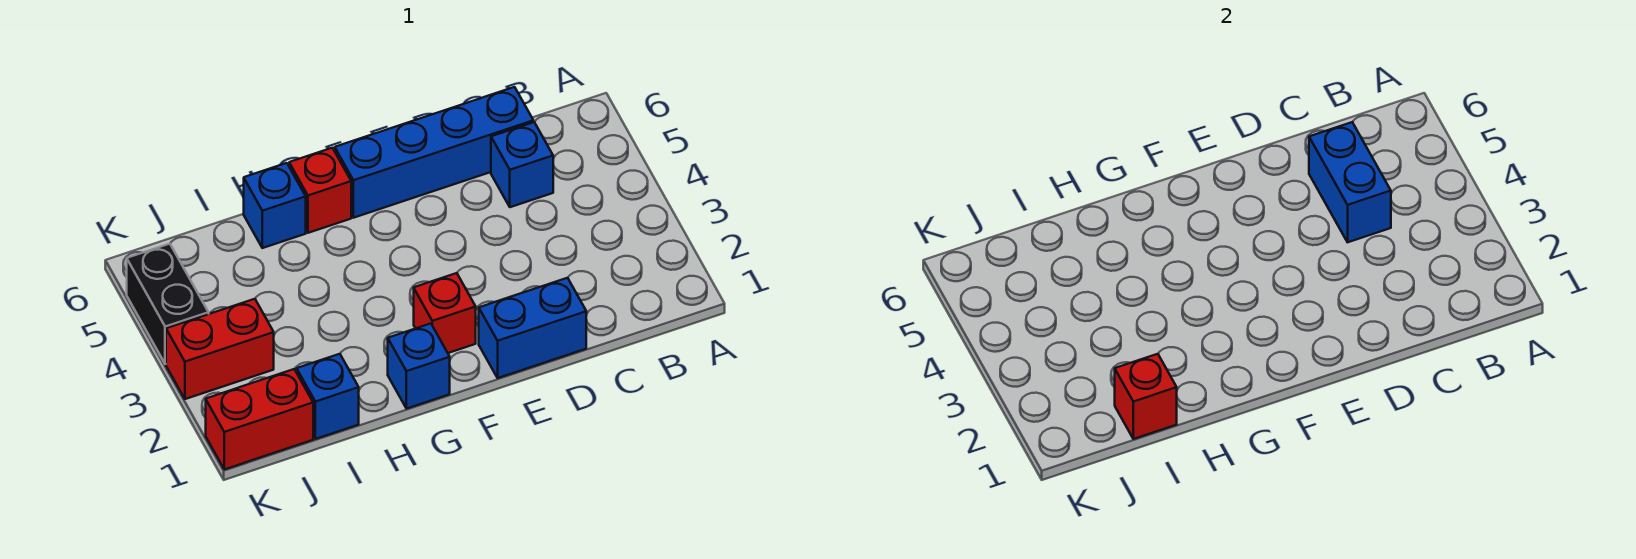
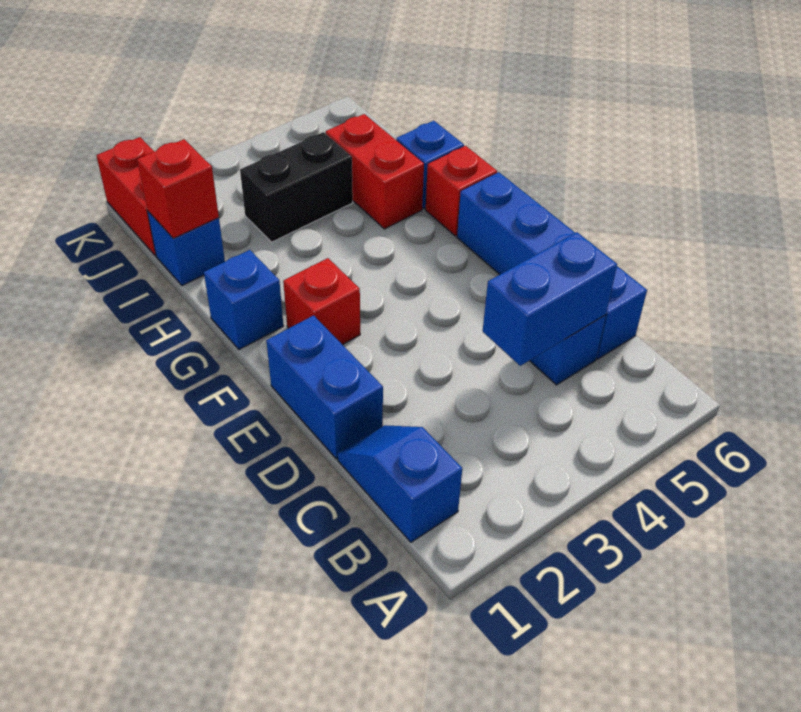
none -> blue slope B1:C1 level 1 top B
red brick J3:K3 level 1 -> red brick H5:I5 level 1
black brick K4:K5 level 1 -> black brick I3:I4 level 1

